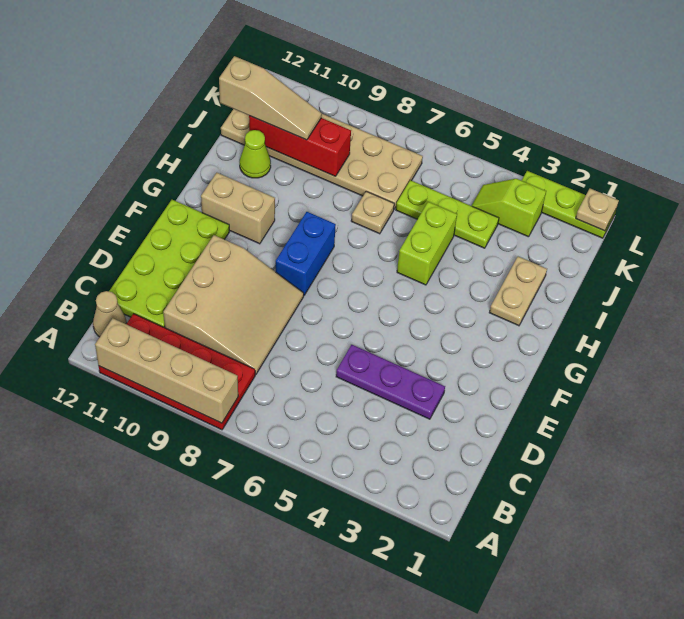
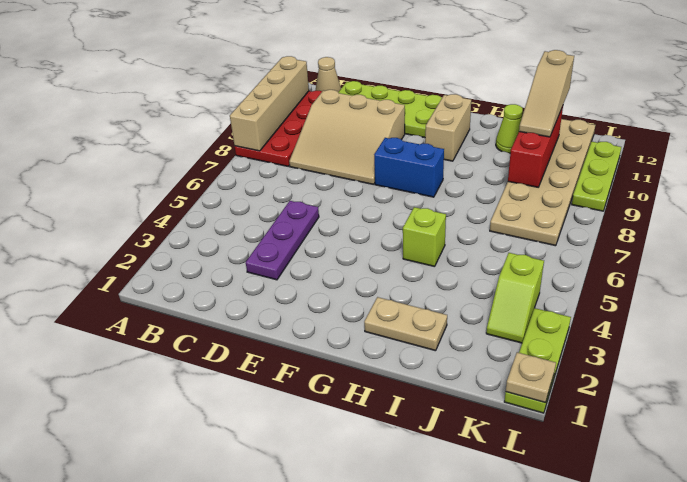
lime brick H5:I5 level 1 -> lime brick H5 level 1
tan plate I7 level 1 -> none
lime plate J4:J6 level 1 -> lime plate L9:L11 level 1
lime slope K3:K4 level 1 top 3 -> lime slope K3:K4 level 1 top 4

